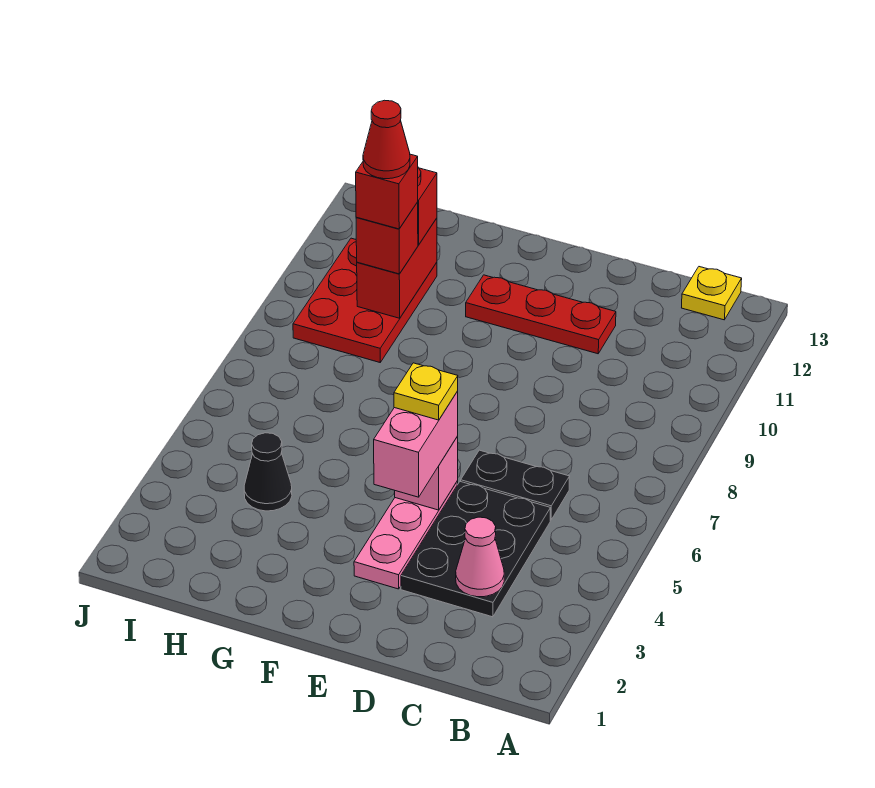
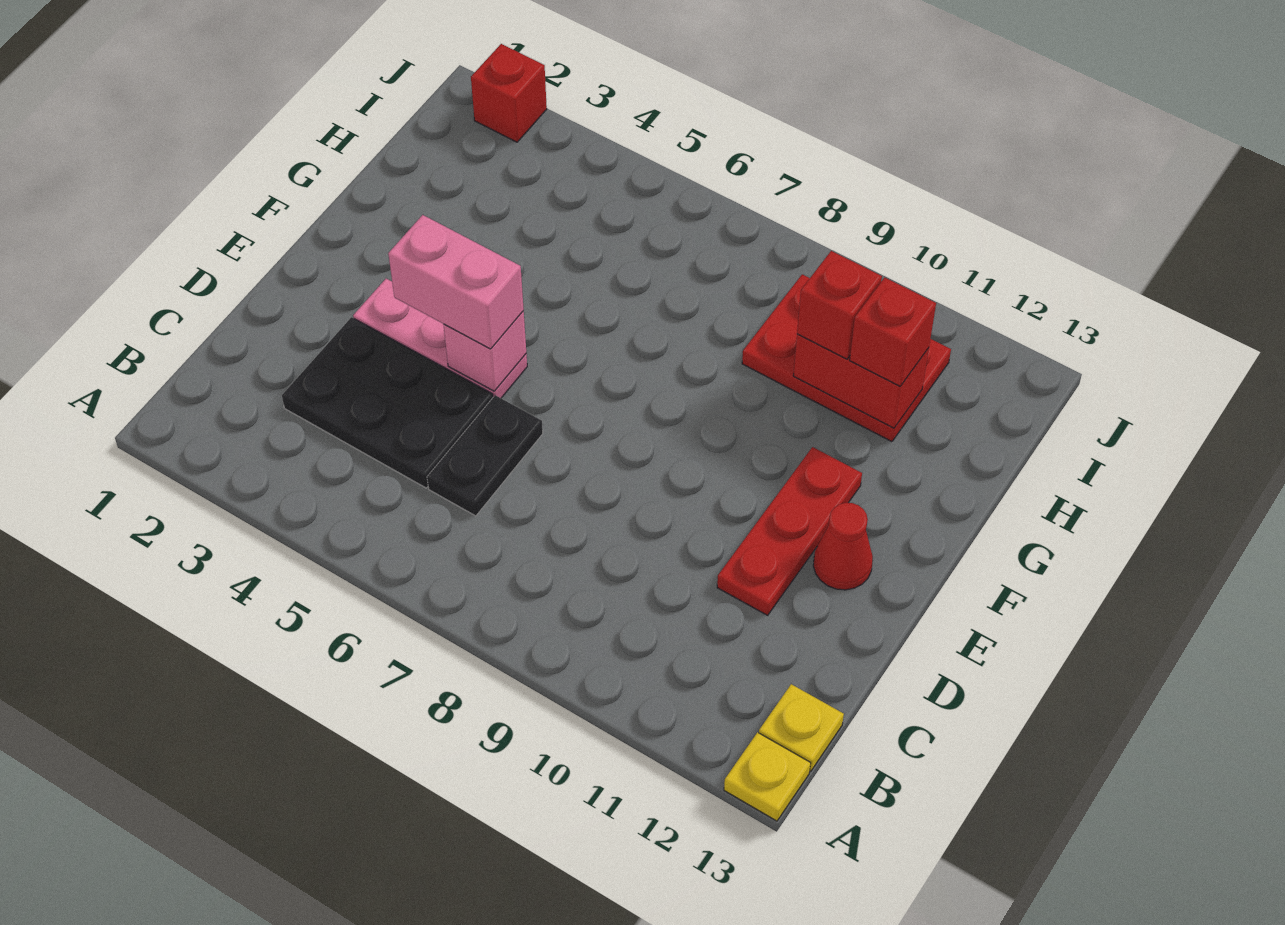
pink cone C3 level 2 -> none
yellow plate E5 level 4 -> yellow plate A13 level 1
black cone H4 level 1 -> none
red brick H10 level 4 -> red brick J2 level 1
red cone H10 level 5 -> red cone E12 level 1

